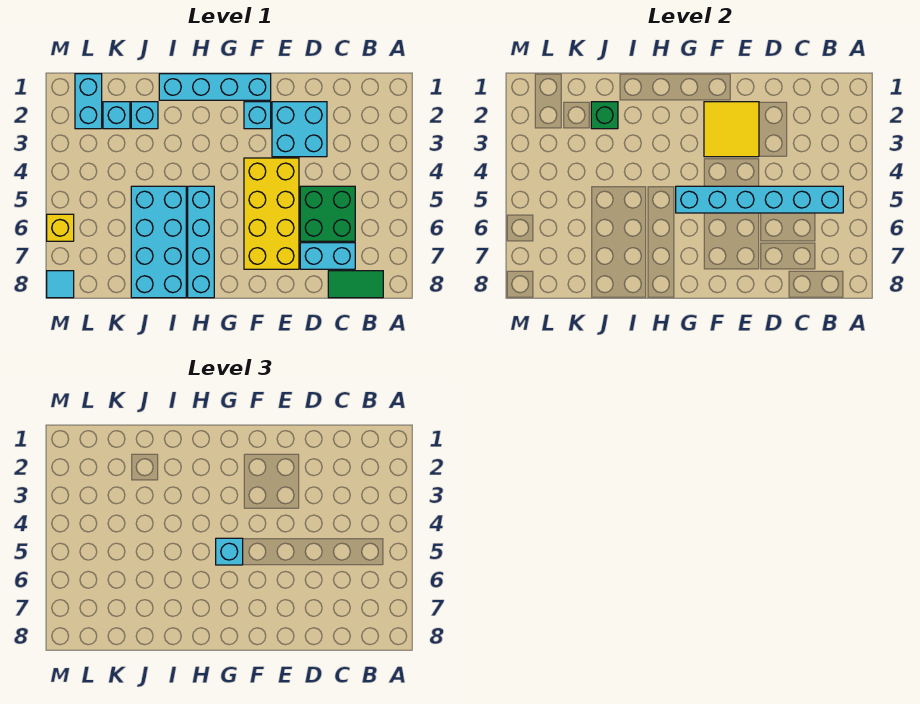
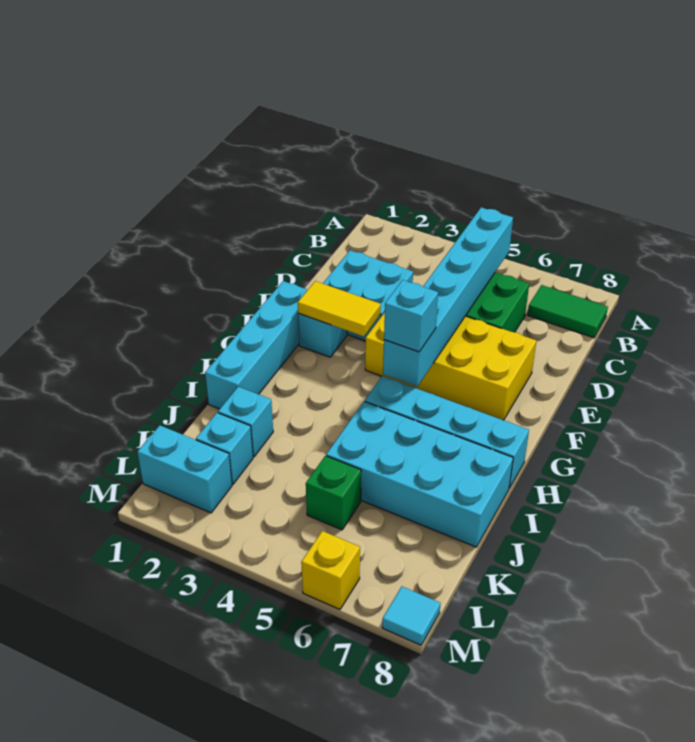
green tile B8:C8 level 1 -> green tile B7:B8 level 1
cyan brick C7:D7 level 1 -> none
yellow tile E2:F3 level 2 -> yellow tile F2:F3 level 2
green brick J2 level 2 -> green brick K5 level 1

